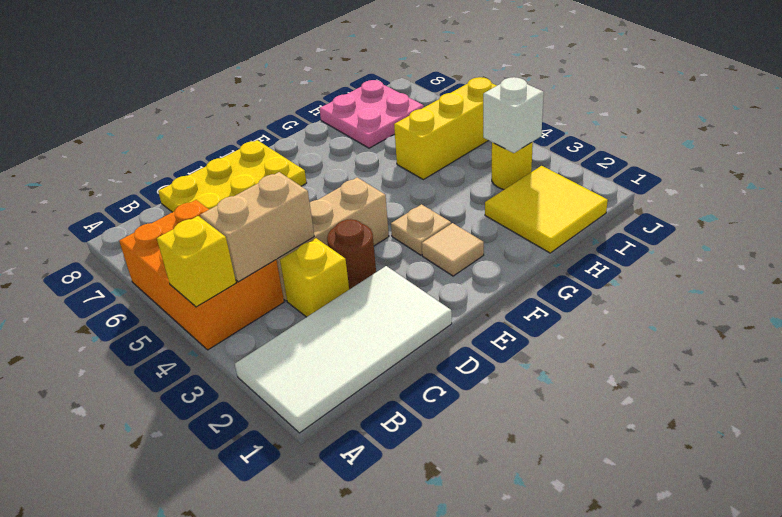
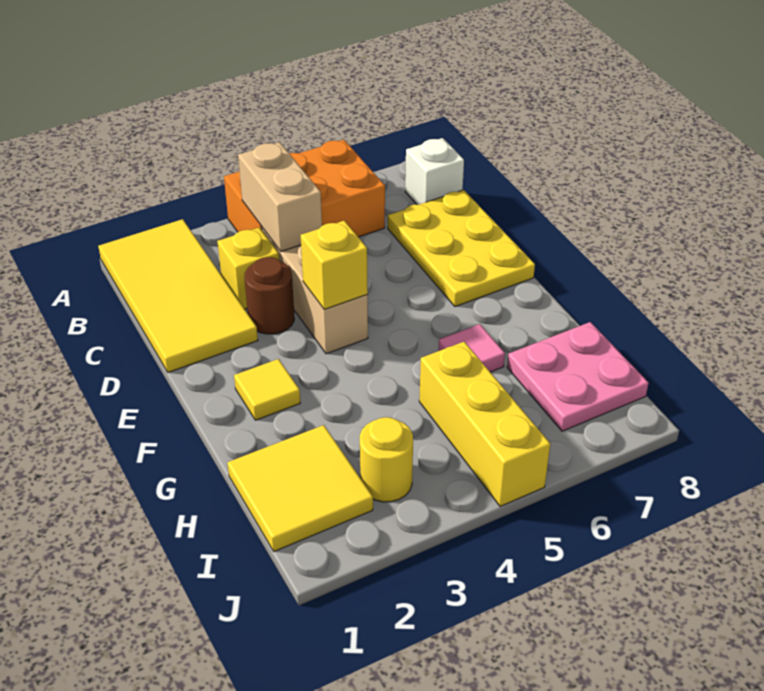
white tile A1:D2 level 1 -> yellow tile A1:D2 level 1
yellow brick A4 level 2 -> yellow brick E4 level 2
tan tile F2 level 1 -> yellow tile F2 level 1
tan plate F3 level 1 -> none
none -> pink tile G6 level 1
white brick I3 level 2 -> white brick B8 level 1

